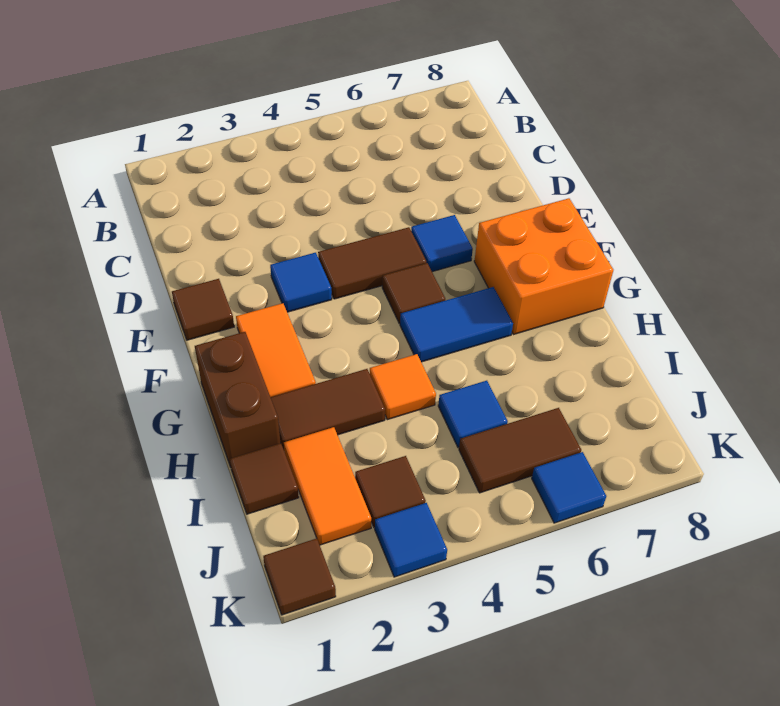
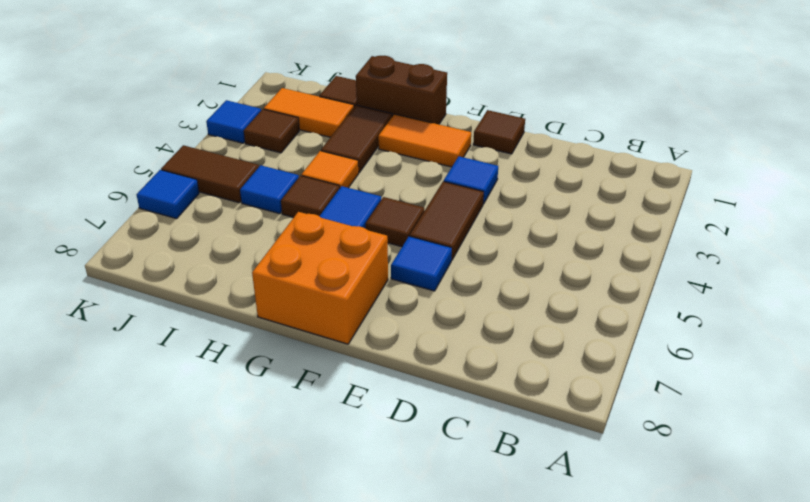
brown tile J5:J6 level 1 -> brown tile J5:K5 level 1
brown tile K1 level 1 -> brown tile H5 level 1

